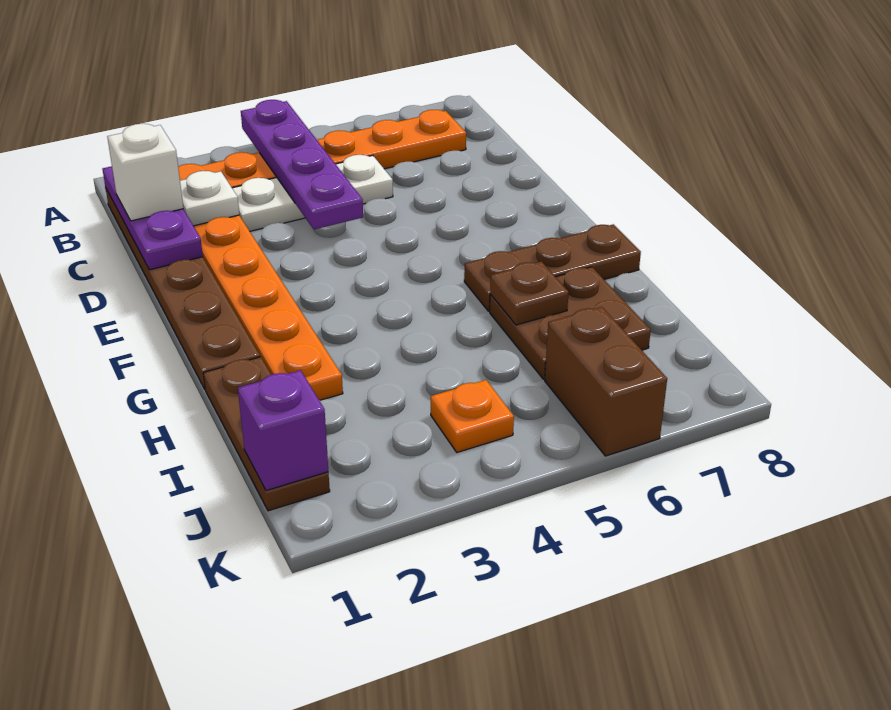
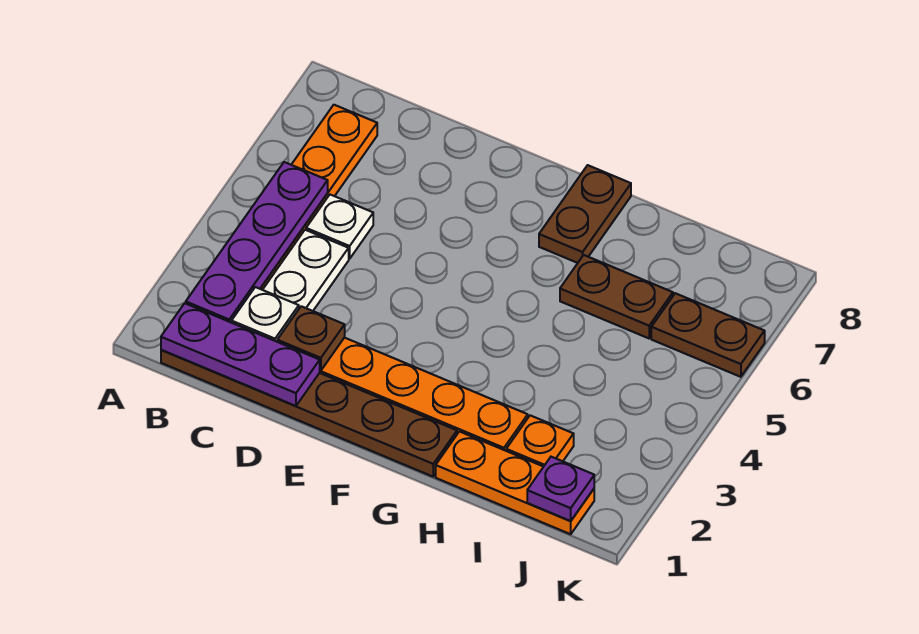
purple plate A4:D4 level 2 -> purple plate B2:B5 level 2
white brick C1 level 3 -> none
brown plate G6:G8 level 1 -> brown plate G7:G8 level 1
brown plate H1:J1 level 1 -> orange plate H1:J1 level 1
brown plate H6:I7 level 1 -> brown plate H6:I6 level 1
brown plate H6 level 2 -> brown plate D2 level 2
purple brick J1 level 2 -> purple plate J1 level 2
orange plate J4 level 1 -> orange plate I2 level 1
brown brick J6:K6 level 1 -> brown plate J6:K6 level 1

